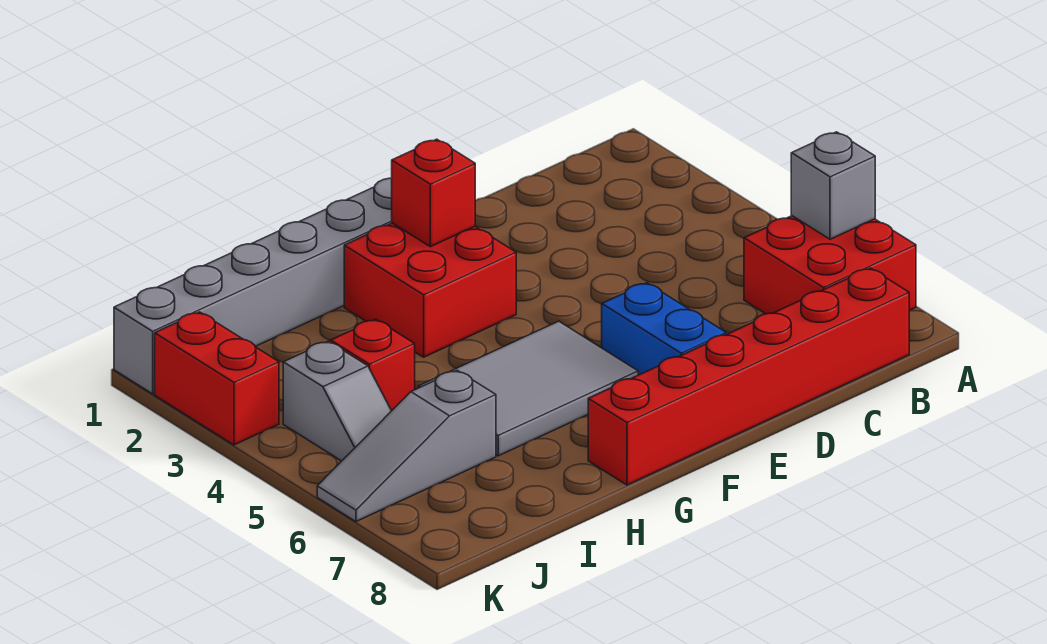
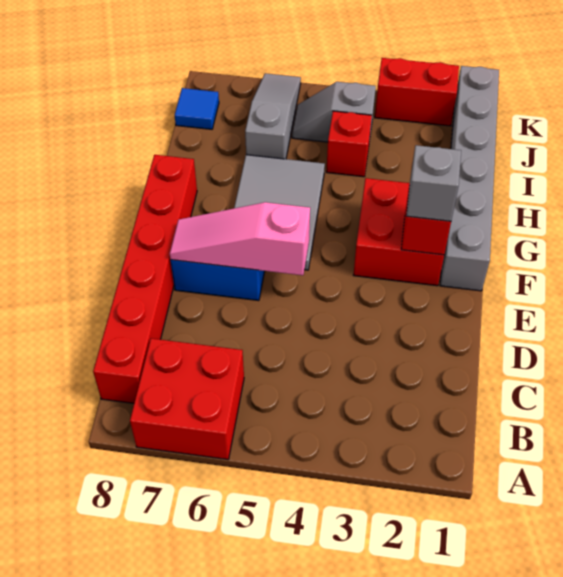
grey brick A6 level 2 -> grey brick F2 level 3
none -> pink slope E5:E7 level 2 top 5
none -> blue tile J8 level 1

